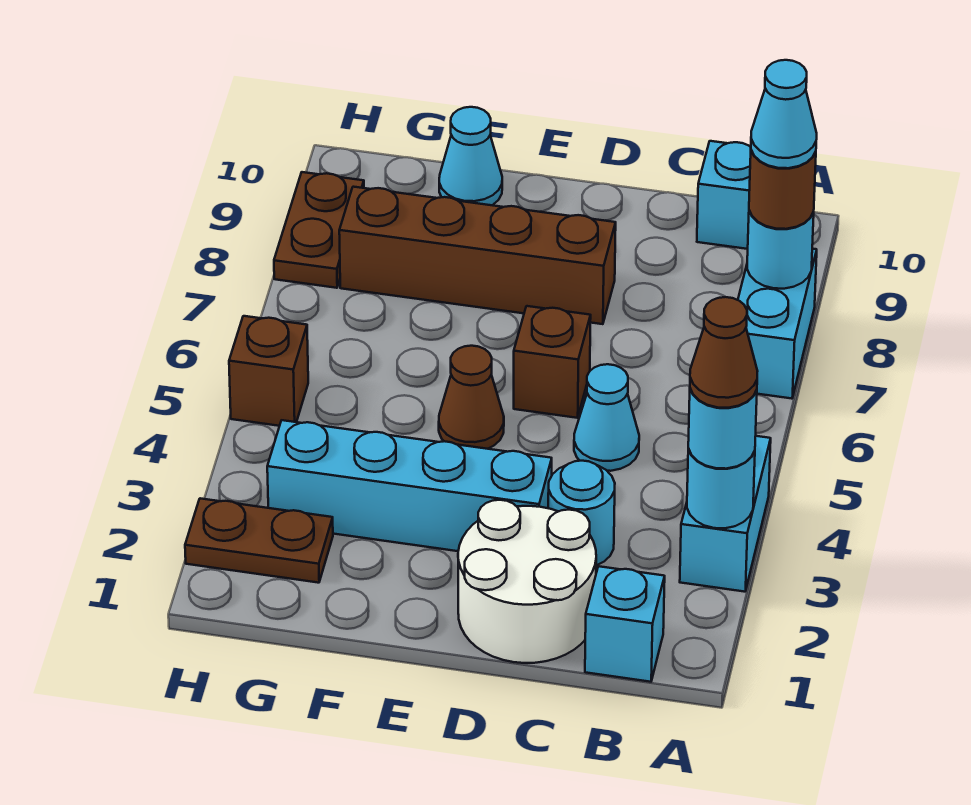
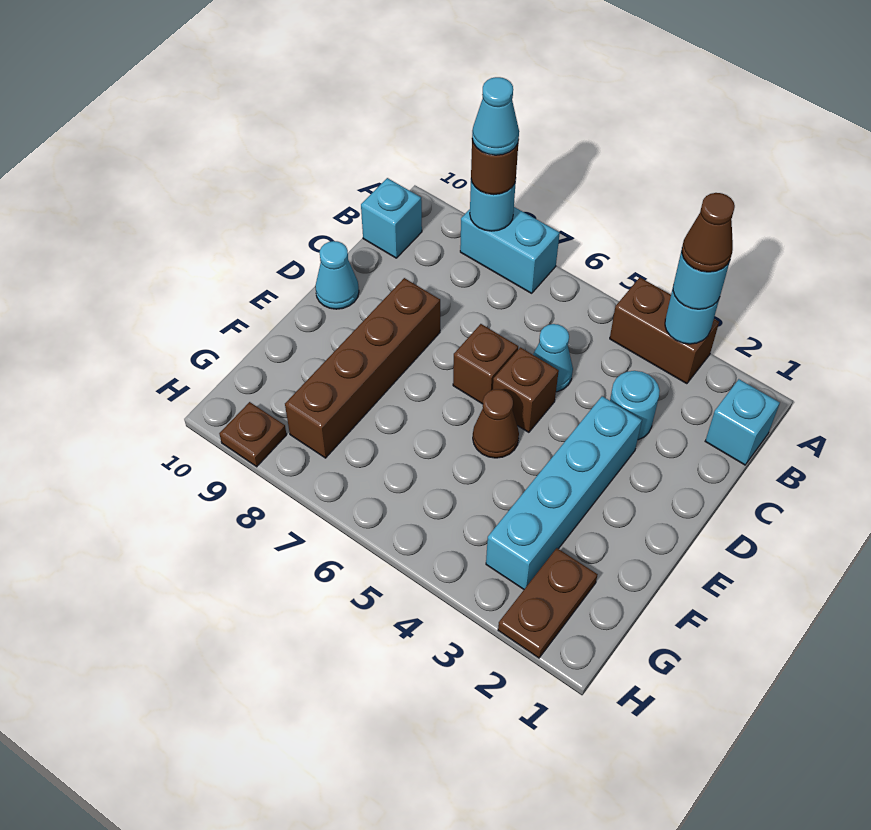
cyan brick A3:A4 level 1 -> brown brick A3:A4 level 1
white round brick C1:D2 level 1 -> none
cyan cone F10 level 1 -> cyan cone D10 level 1
brown brick H5 level 1 -> brown brick D5 level 1
brown plate H8:H9 level 1 -> brown plate H9 level 1

